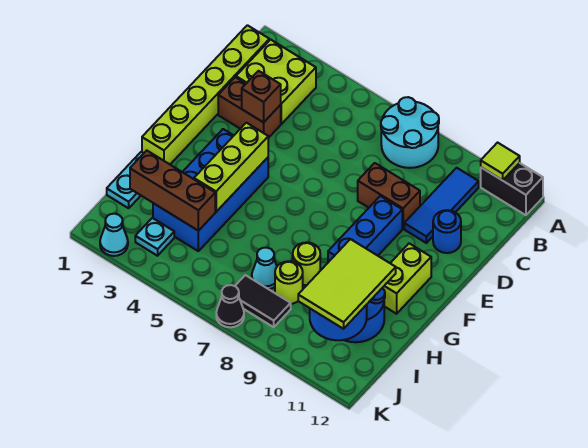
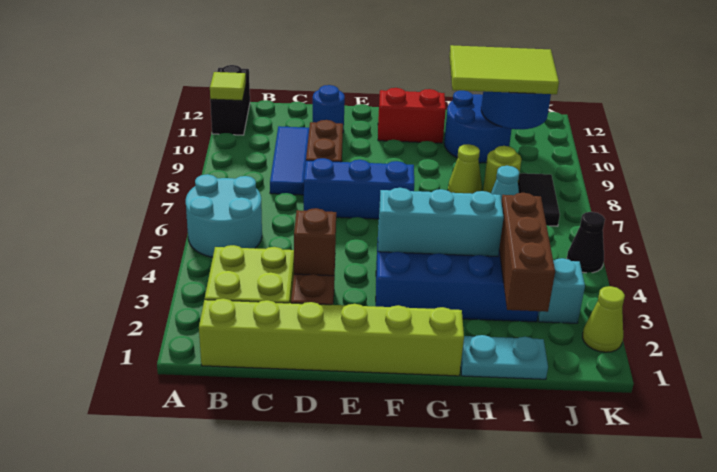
cyan round brick A7:B8 level 1 -> cyan round brick A5:B6 level 1
blue tile B10:D10 level 1 -> blue tile C8:C10 level 1
blue brick E9:G9 level 1 -> blue brick D7:F7 level 1
lime brick F4:H4 level 2 -> cyan brick F4:H4 level 2
lime brick F11:G11 level 1 -> red brick F11:G11 level 1
lime round brick H8 level 1 -> lime cone H8 level 1
cyan plate J3 level 1 -> cyan brick J3 level 1
cyan cone K2 level 1 -> lime cone K2 level 1
black cone K7 level 1 -> black cone K5 level 1

